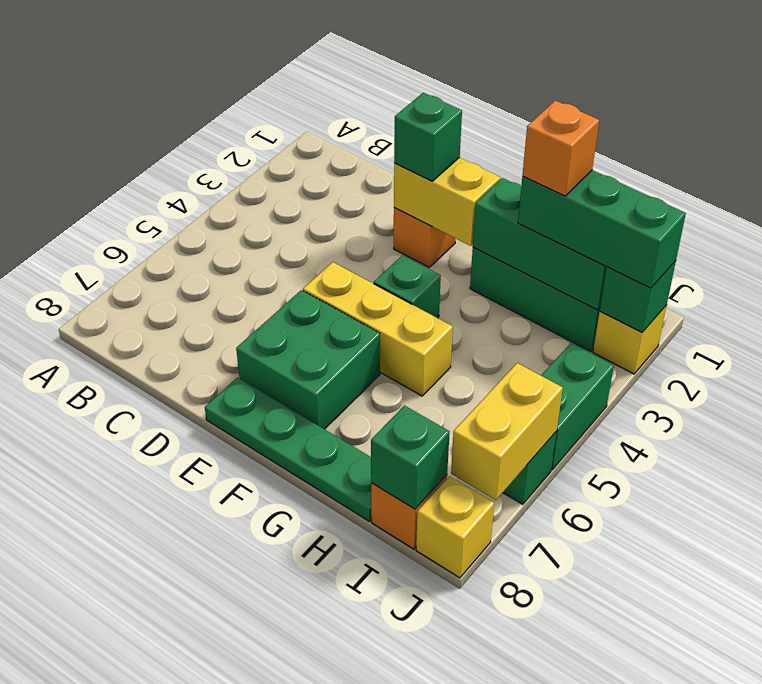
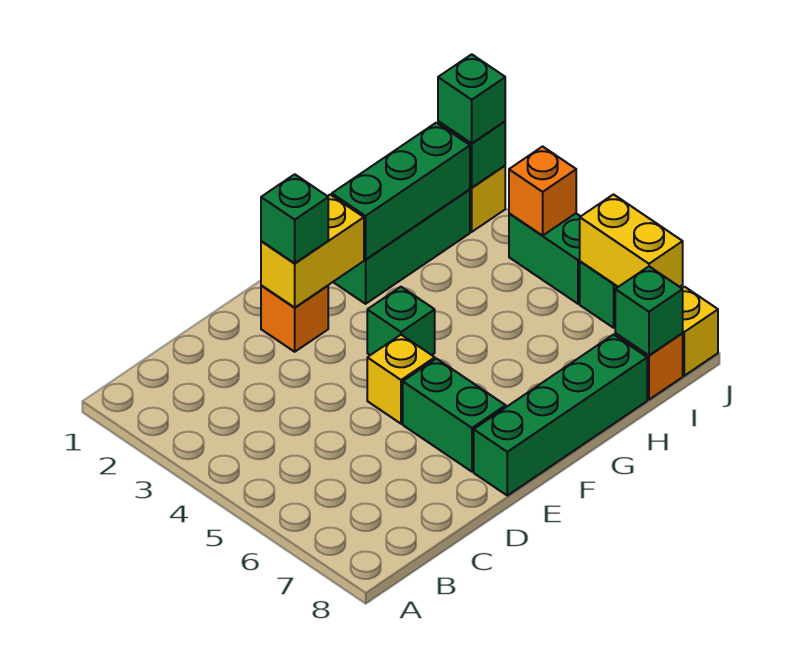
yellow brick E5:G5 level 1 -> yellow brick E5 level 1
green brick E6:F7 level 1 -> green brick E6:E7 level 1
green plate E8:H8 level 1 -> green brick E8:H8 level 1
green brick H2:J2 level 3 -> green brick J2 level 3
orange brick H2 level 4 -> orange brick J4 level 2

